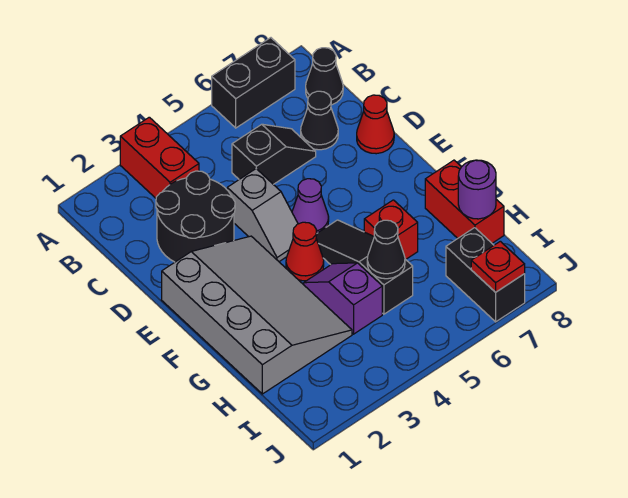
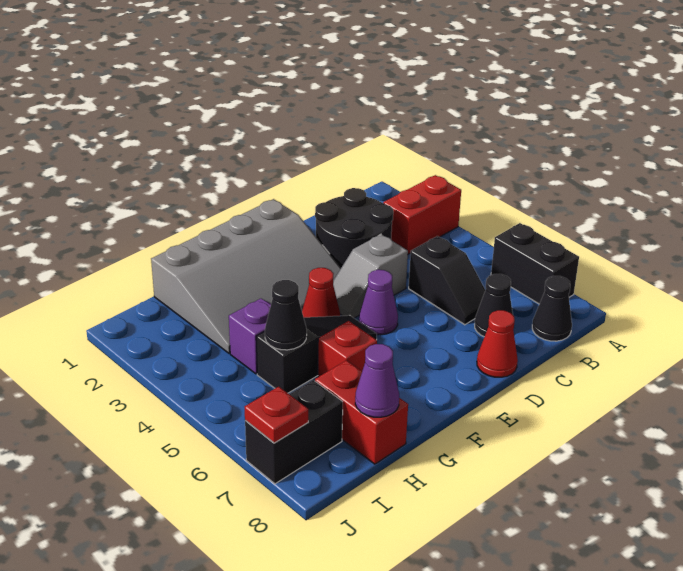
red brick G8:H8 level 1 -> red brick H7:H8 level 1
purple round brick H8 level 2 -> purple cone H8 level 2

